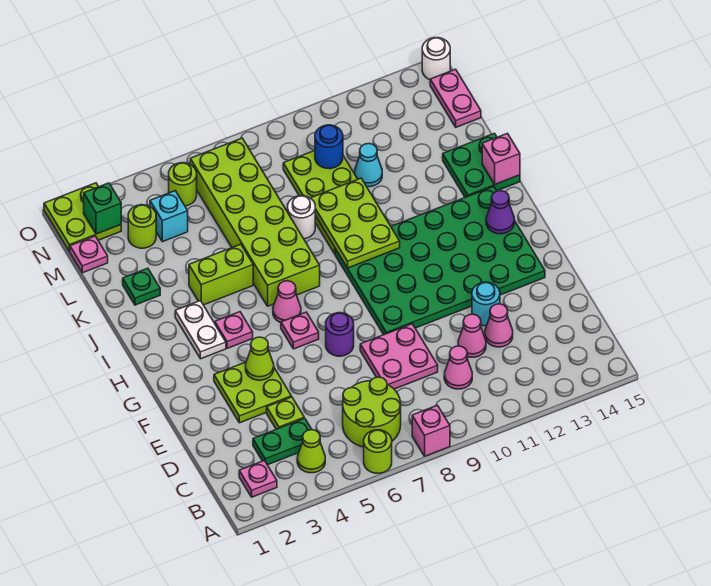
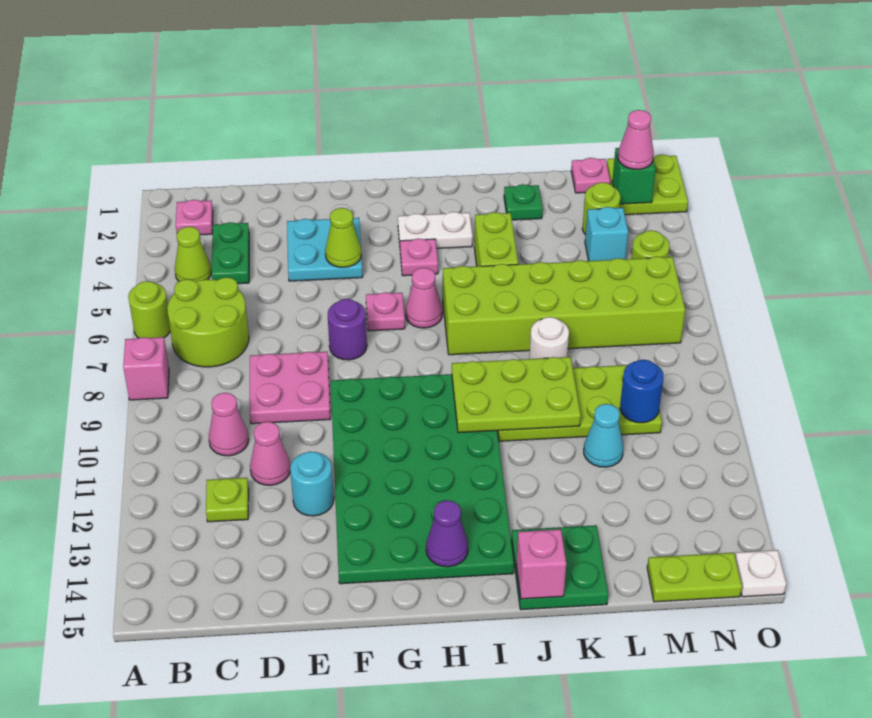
lime plate D4 level 1 -> lime plate C12 level 1
pink cone D12 level 1 -> pink cone N2 level 3
lime plate E3:F4 level 1 -> cyan plate E3:F4 level 1
pink plate M15:N15 level 1 -> lime plate M15:N15 level 1
white round brick O15 level 1 -> white plate O15 level 1

